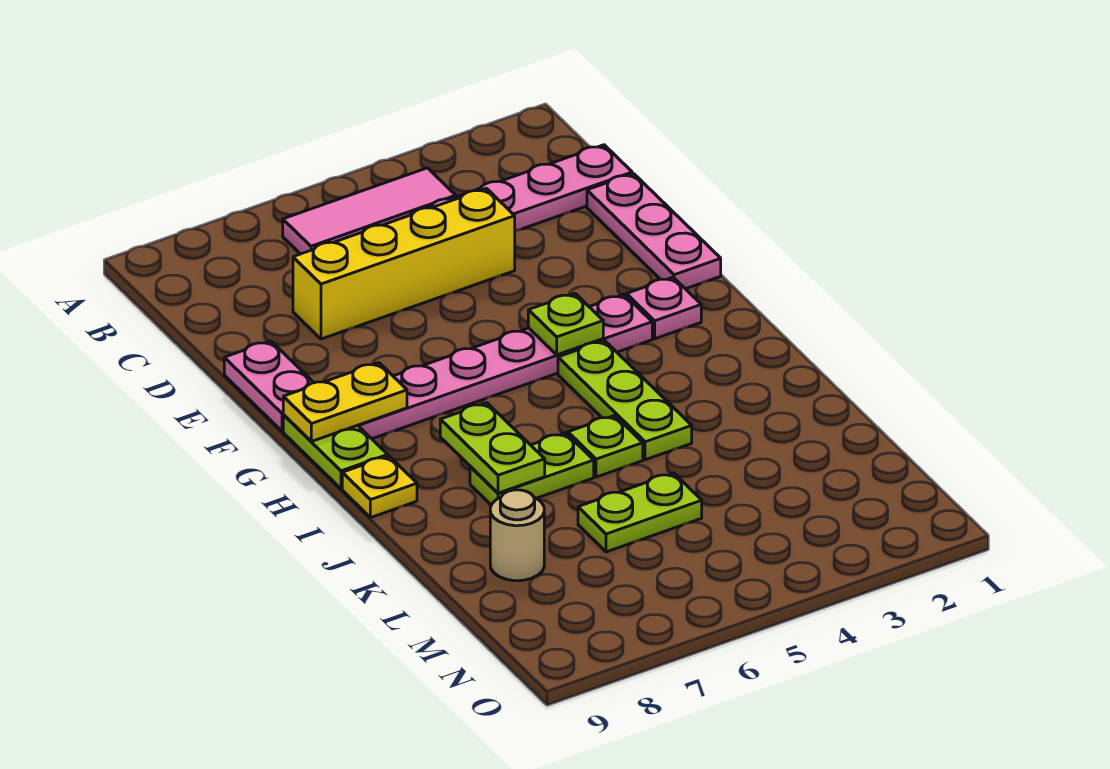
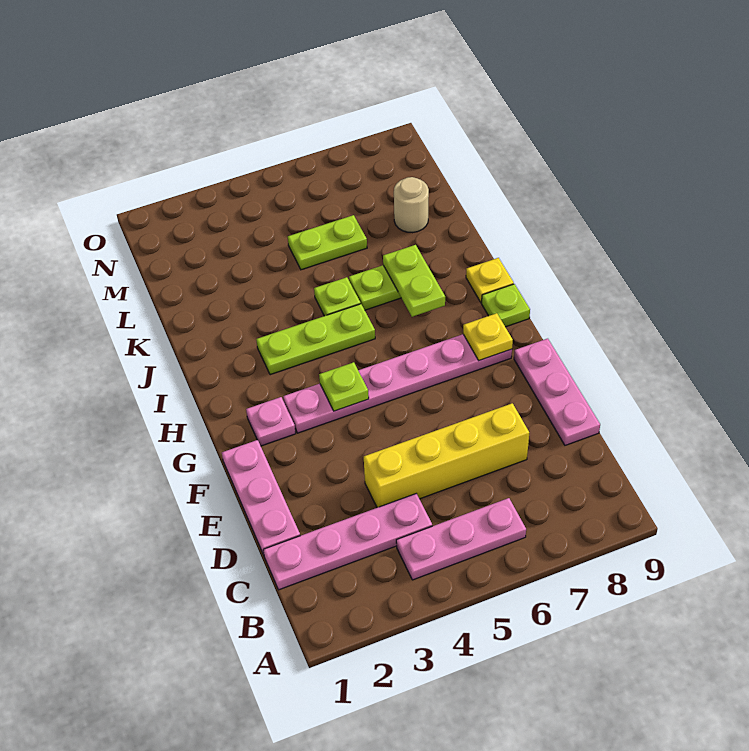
pink tile B4:B6 level 1 -> pink plate B4:B6 level 1
pink plate E9:F9 level 1 -> pink plate D9:F9 level 1
yellow plate G8:G9 level 2 -> yellow plate G8 level 2
lime plate G9:H9 level 1 -> lime plate H9 level 1
lime plate H4:J4 level 1 -> lime plate I3:I5 level 1

